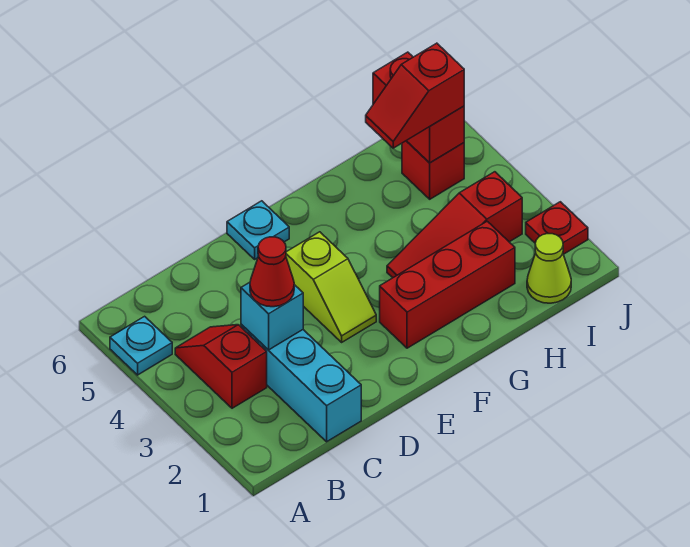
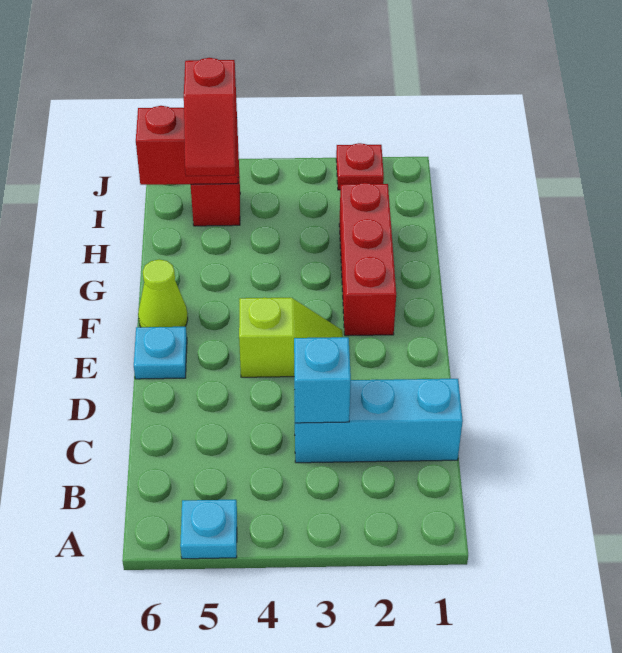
red slope B3:B4 level 1 top 3 -> none
red cone C3 level 3 -> none
red slope G3:I3 level 1 top I -> none
lime cone I1 level 1 -> lime cone F6 level 1

